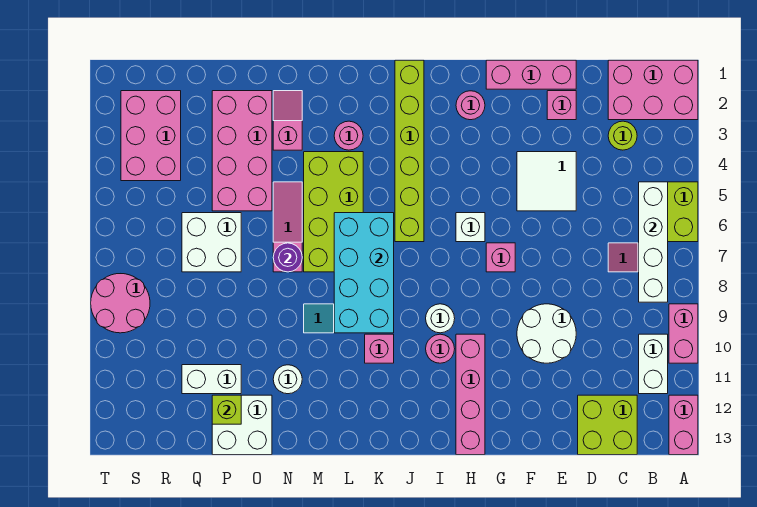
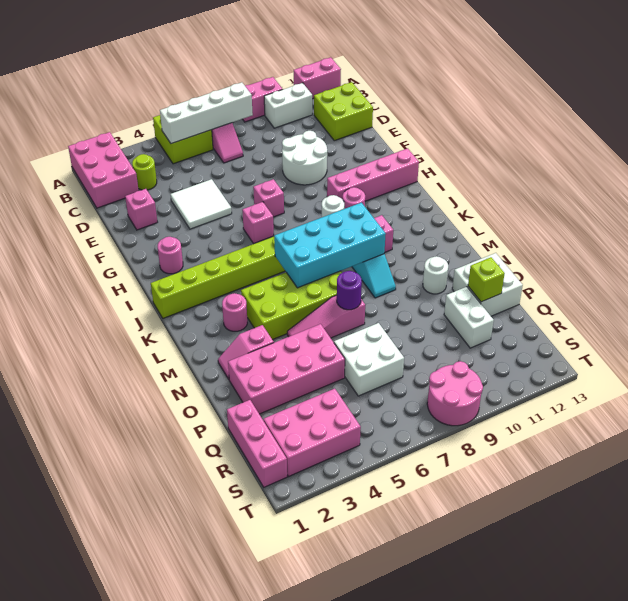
pink brick E1:G1 level 1 -> pink brick Q1:S1 level 1
white brick H6 level 1 -> pink brick H6 level 1

